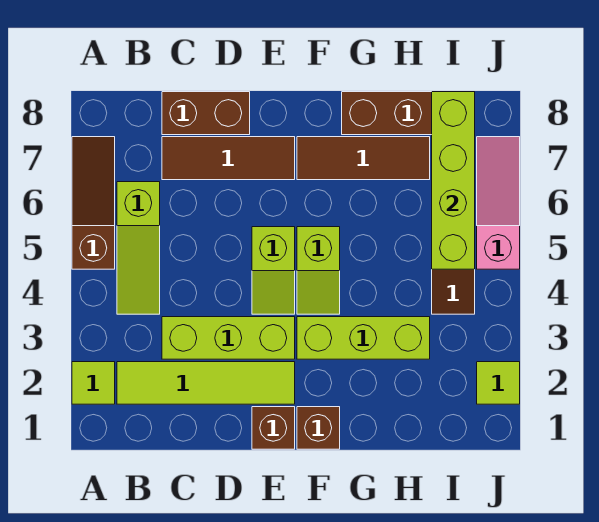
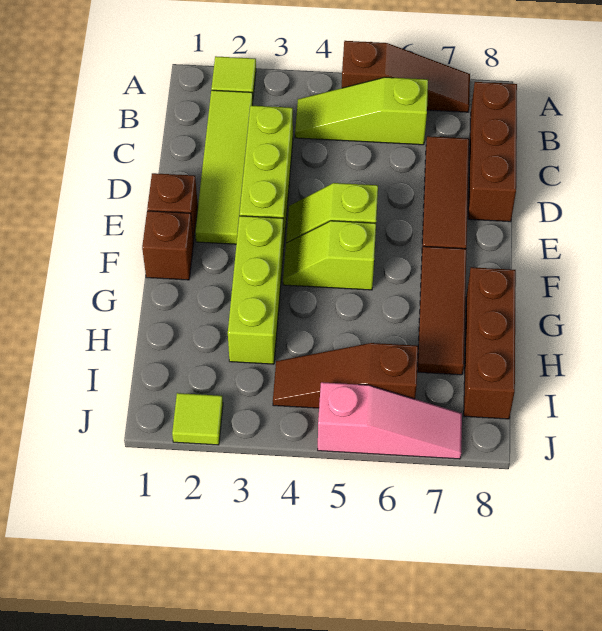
brown brick C8:D8 level 1 -> brown brick B8:D8 level 1
lime brick I5:I8 level 2 -> none

